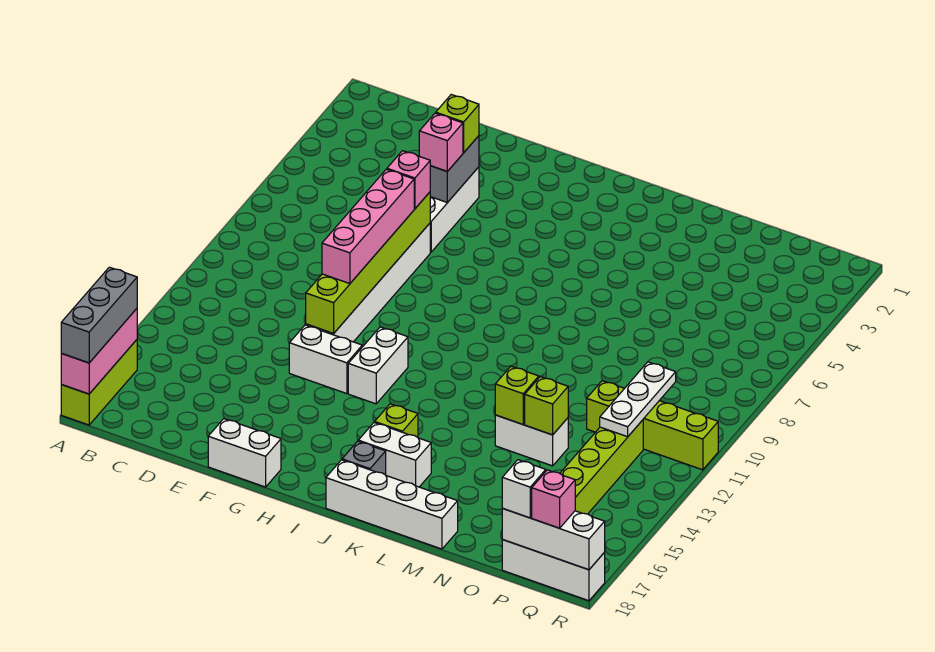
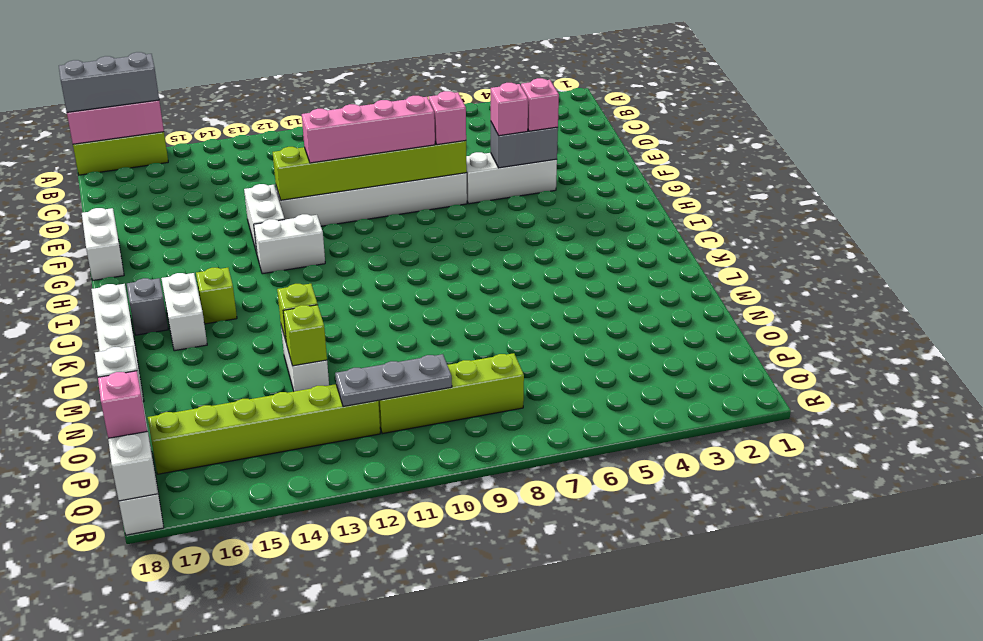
lime brick F4 level 3 -> pink brick F4 level 3
lime brick O11:R11 level 1 -> lime brick P8:P11 level 1
white plate P10:P12 level 2 -> grey plate P10:P12 level 2

